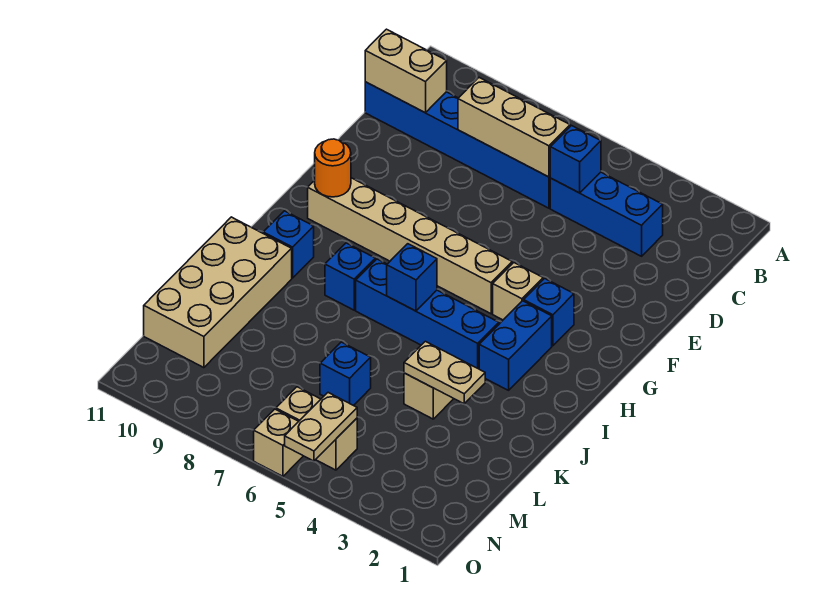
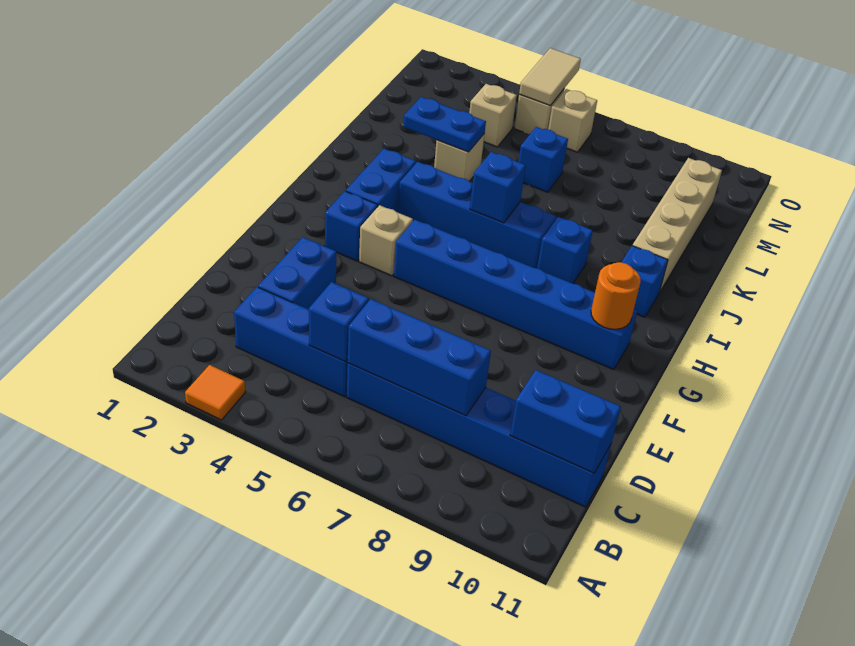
none -> orange tile A3 level 1
tan brick C6:C8 level 2 -> blue brick C6:C8 level 2
tan brick C10:C11 level 2 -> blue brick C10:C11 level 2
none -> blue brick D3:E3 level 1
tan brick G5:G10 level 1 -> blue brick G5:G10 level 1
tan brick J10:M11 level 1 -> tan brick J10:M10 level 1
tan plate K3:K4 level 2 -> blue plate K3:K4 level 2
tan plate N5:O5 level 2 -> tan tile N5:O5 level 2
tan brick O6 level 1 -> tan brick M4 level 1

